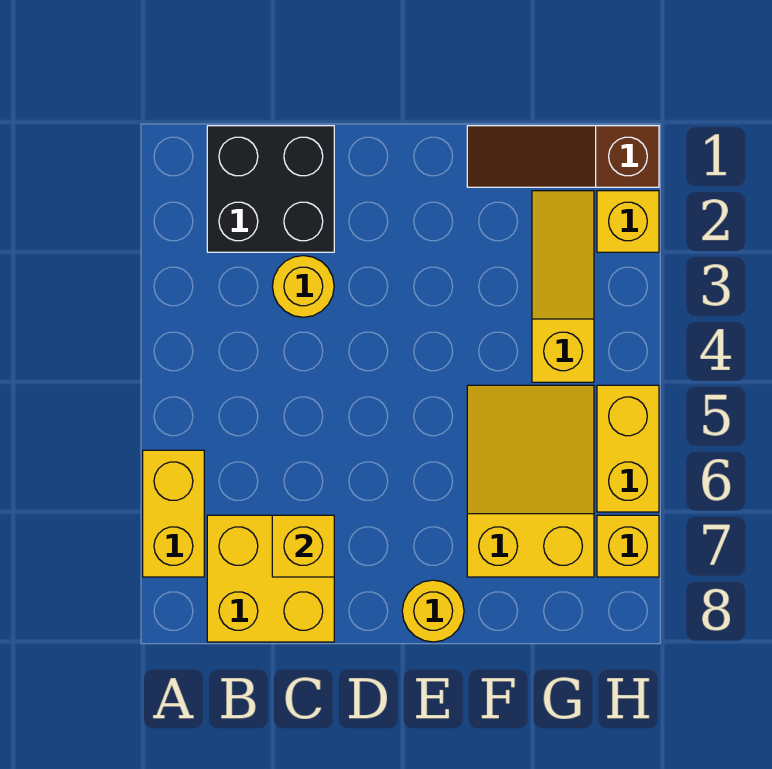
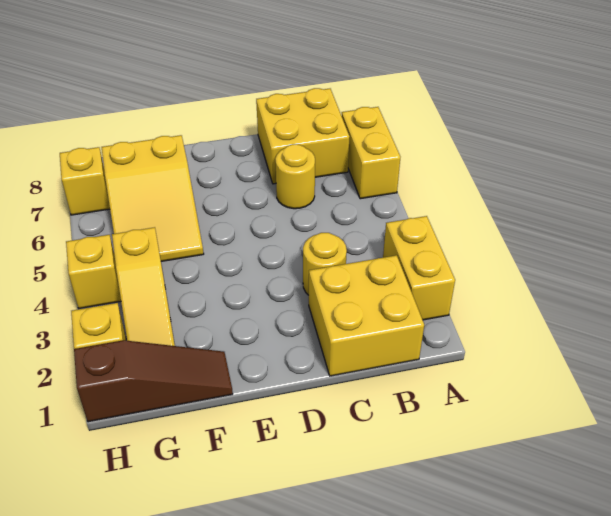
black brick B1:C2 level 1 -> yellow brick B1:C2 level 1
yellow brick C7 level 2 -> yellow brick H4 level 1
yellow round brick E8 level 1 -> yellow round brick C6 level 1
yellow brick H5:H6 level 1 -> yellow brick A2:A3 level 1

